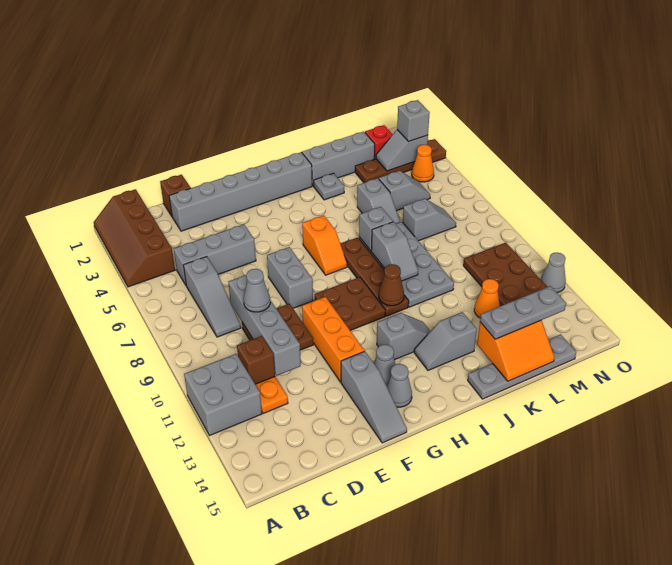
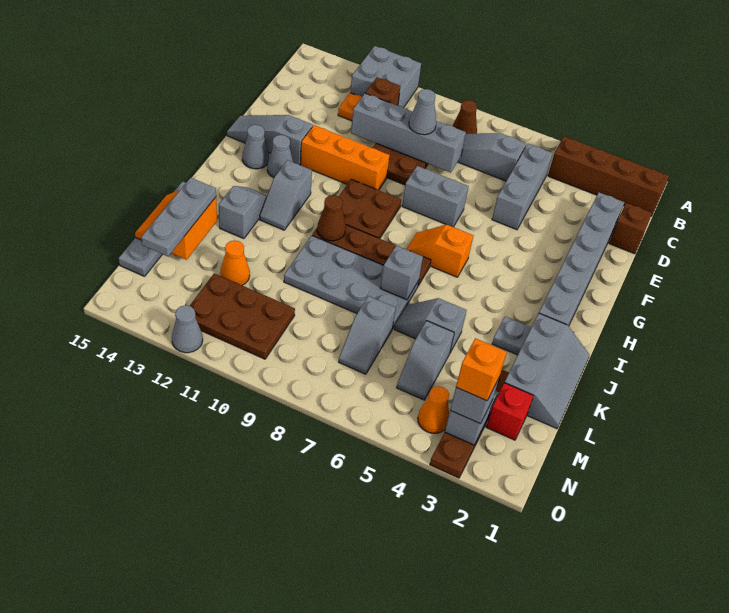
none -> brown cone B8 level 1
grey slope J8:J9 level 2 top 8 -> none
none -> orange brick N3 level 4

